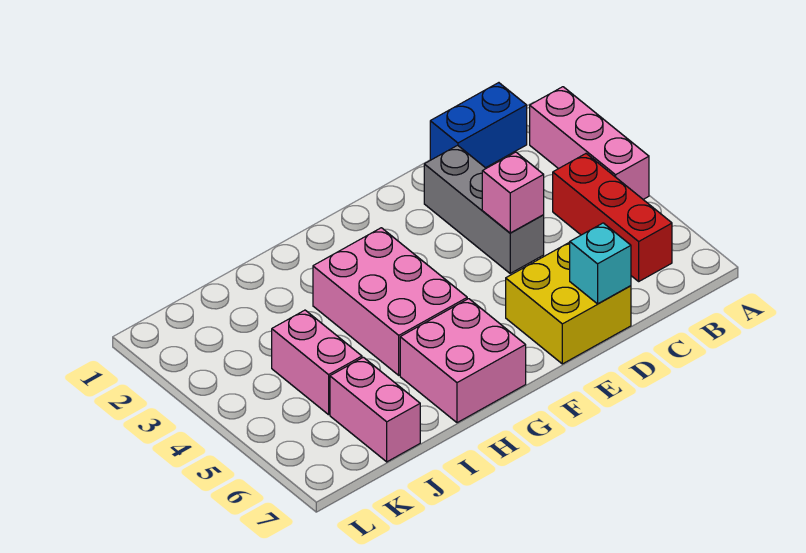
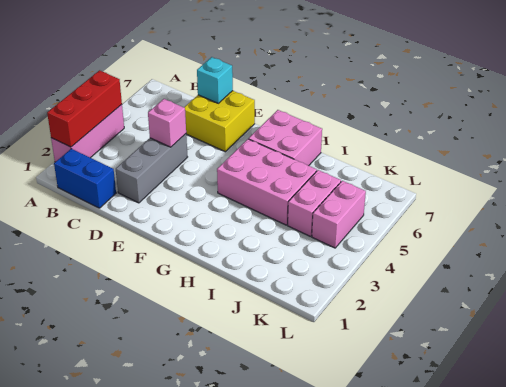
red brick B4:B6 level 1 -> red brick A2:A4 level 2
pink brick G3:H5 level 1 -> pink brick G4:I5 level 1
pink brick J6:J7 level 1 -> pink brick K4:K5 level 1

